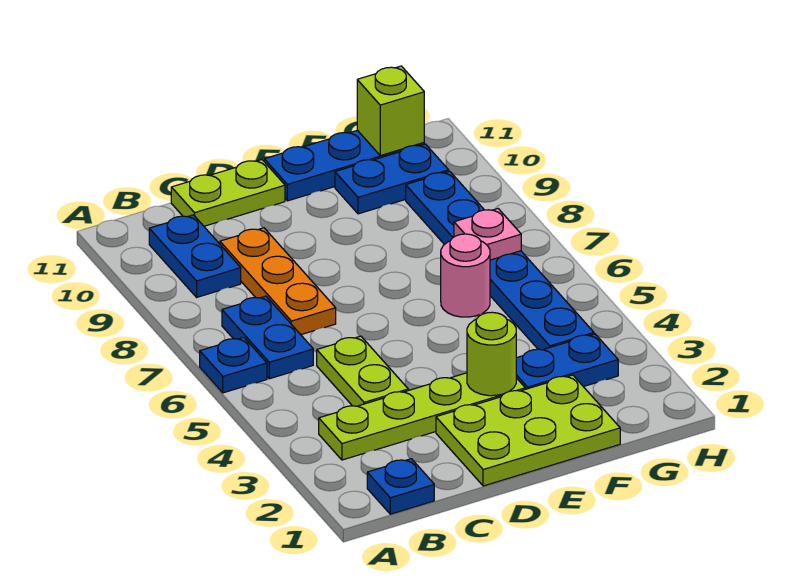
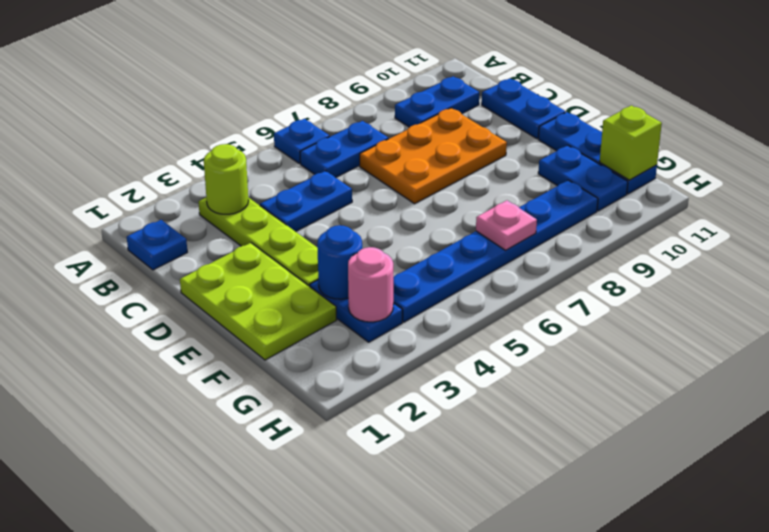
lime plate C4:C5 level 1 -> blue plate C4:C5 level 1
orange plate C7:C9 level 1 -> orange plate C7:D9 level 1
lime plate C11:D11 level 1 -> blue plate C11:D11 level 1
lime round brick E3 level 2 -> lime round brick B3 level 2
none -> blue round brick F3 level 2
pink round brick F6 level 1 -> pink round brick G3 level 2

